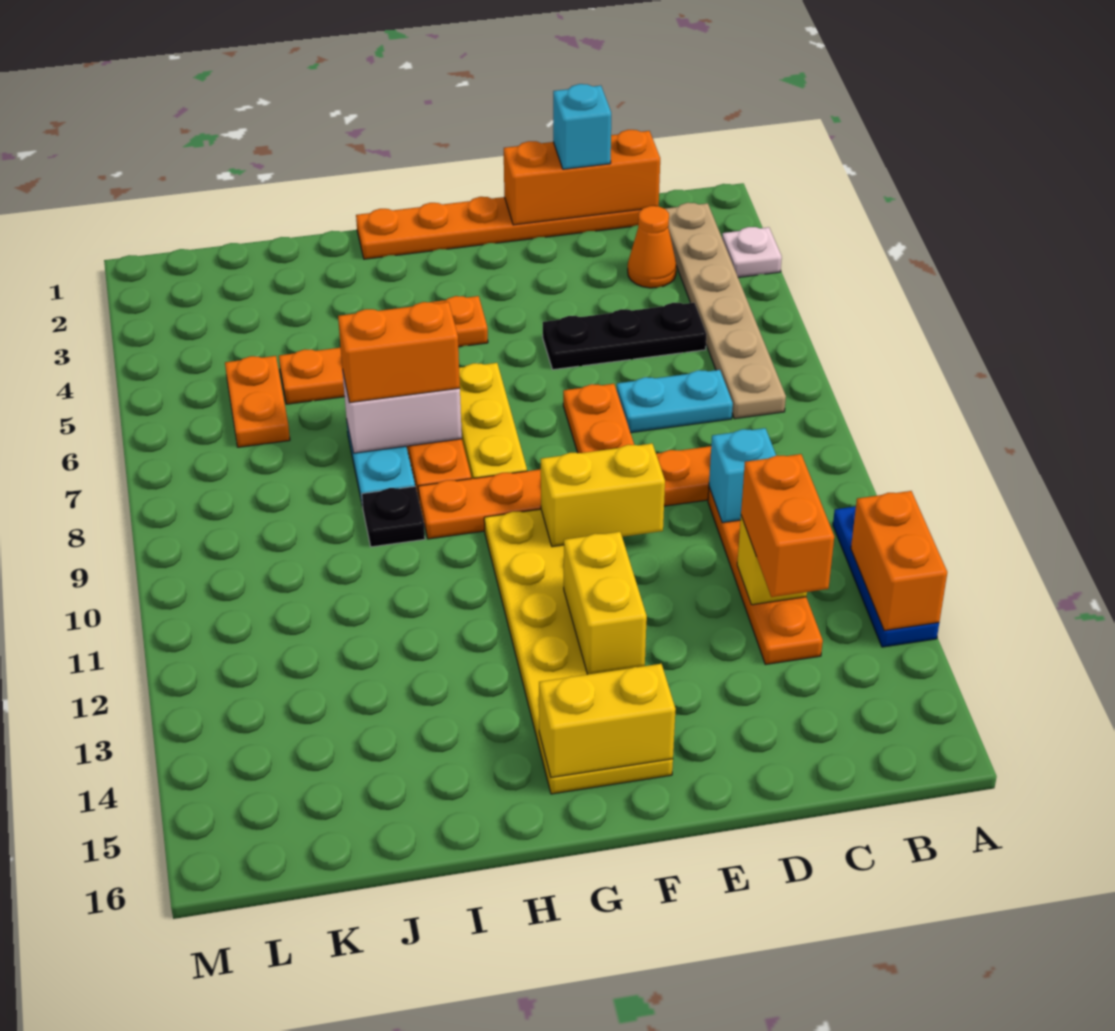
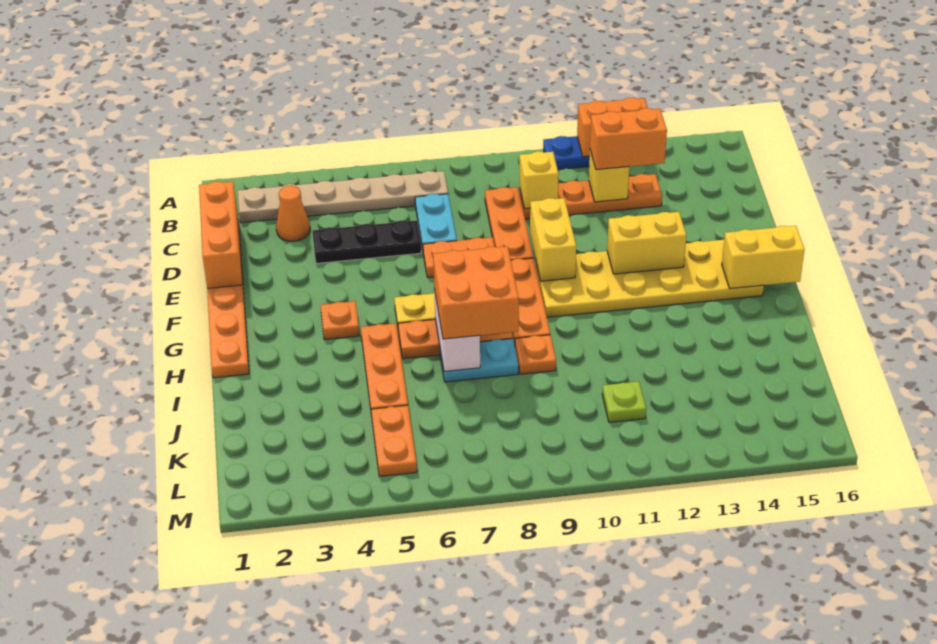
white plate A3 level 1 -> none
black plate C5:E5 level 1 -> black plate D4:D6 level 1
cyan brick C10 level 2 -> yellow brick C10 level 2
cyan brick D1 level 3 -> none
yellow brick F15:G15 level 2 -> yellow brick G15:G16 level 2
orange brick H7:I7 level 3 -> orange brick H7:I8 level 3
black plate I9 level 1 -> orange plate I9 level 1
orange plate K5:K6 level 1 -> orange plate K5:L5 level 1
none -> lime plate K11 level 1

